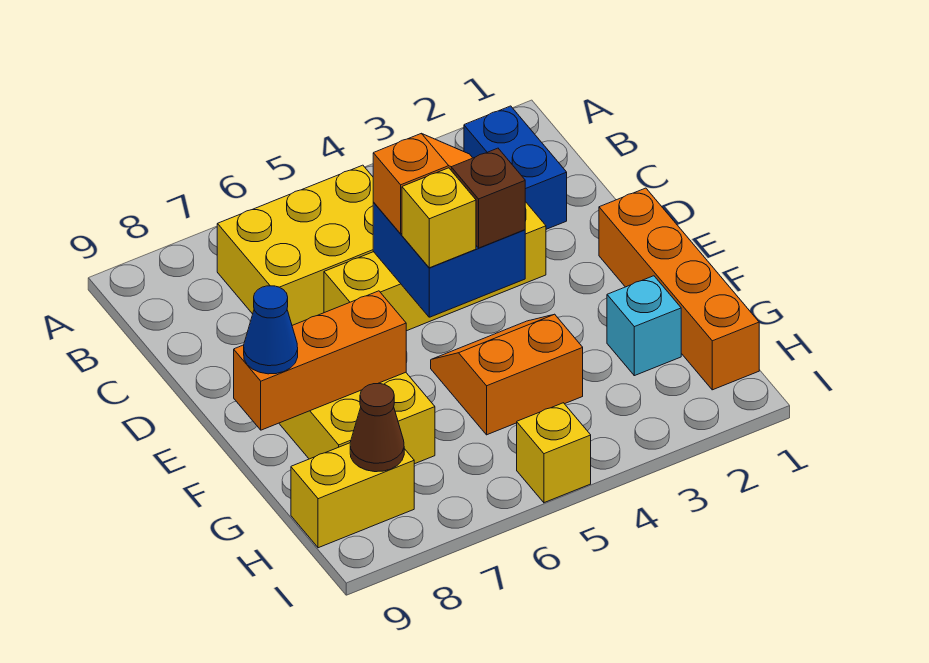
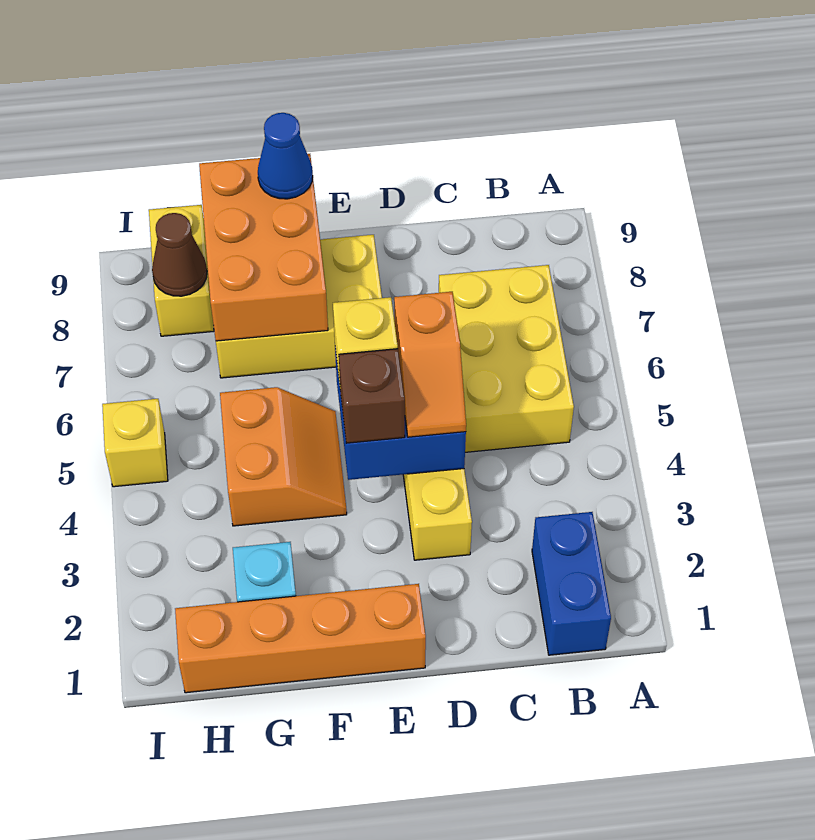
blue brick B2:C2 level 1 -> blue brick B1:B2 level 1
orange brick F7:F9 level 2 -> orange brick F7:G9 level 2

